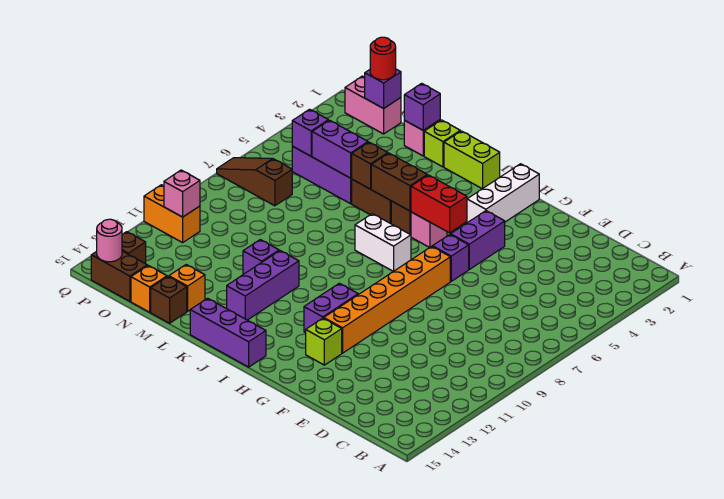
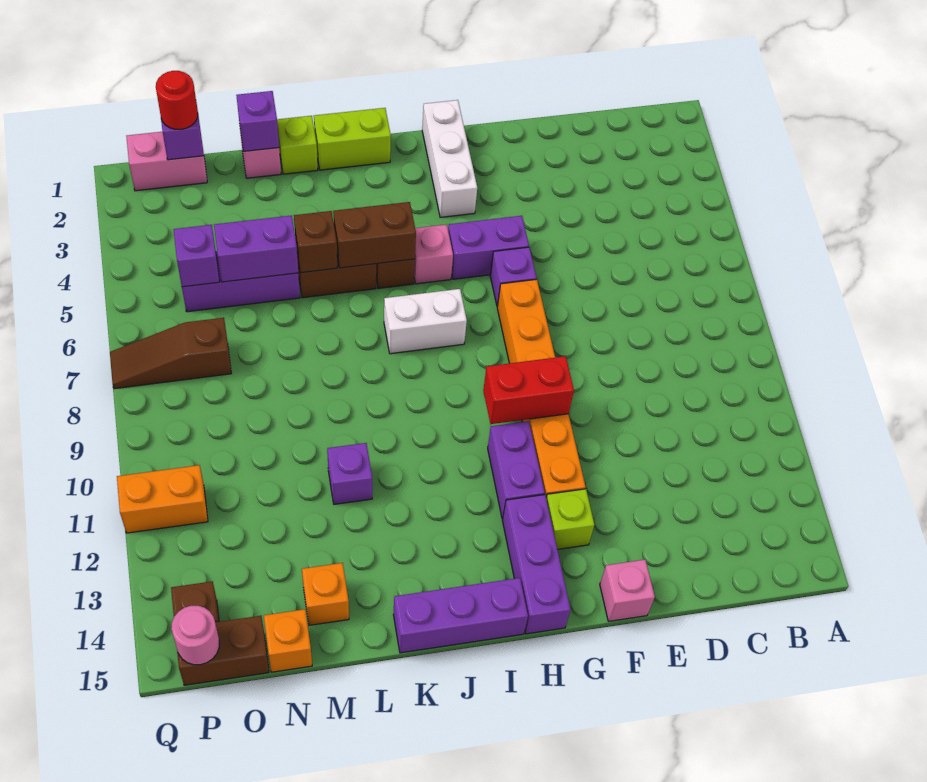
purple brick G4:G5 level 1 -> purple brick G5:H5 level 1
red brick H5:I5 level 2 -> red brick G10:H10 level 2
purple brick K11:K13 level 1 -> purple brick H13:H15 level 1
brown brick M15 level 1 -> none
pink brick P11 level 2 -> pink brick F15 level 1

